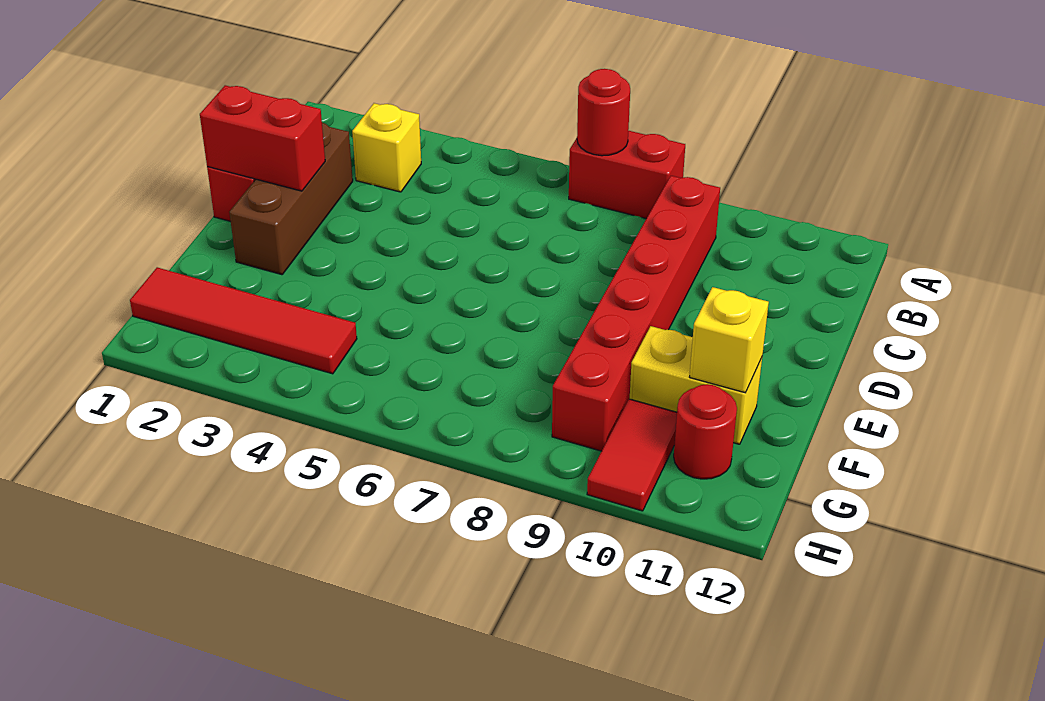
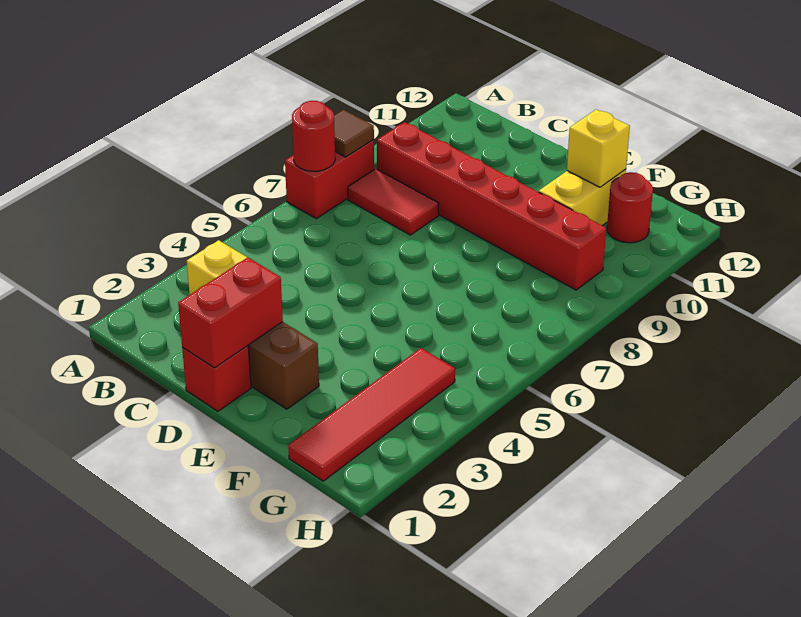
none -> brown tile A8 level 2
red tile G10:H10 level 1 -> red tile B8:C8 level 1

